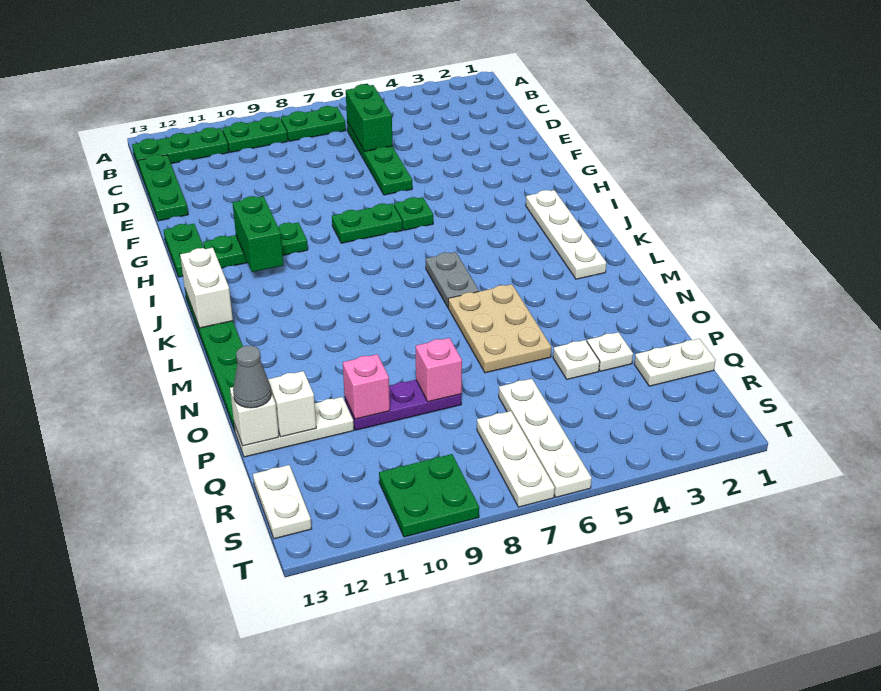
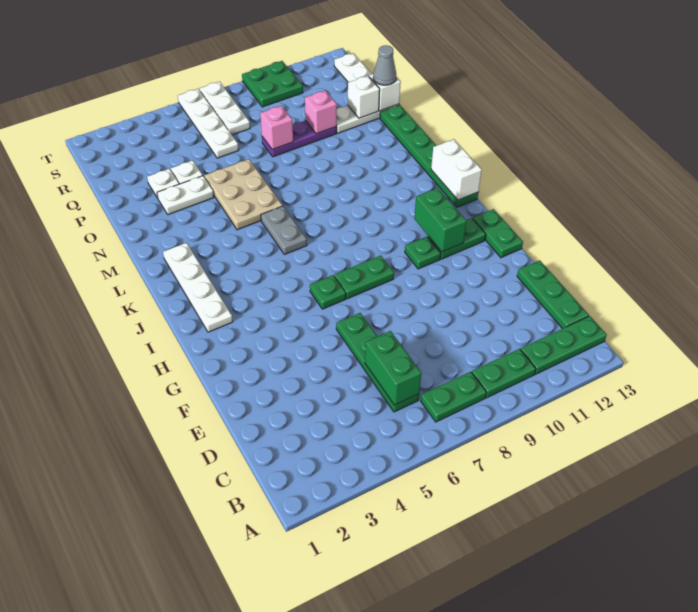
white plate Q1:Q2 level 1 -> white plate O3:O4 level 1

